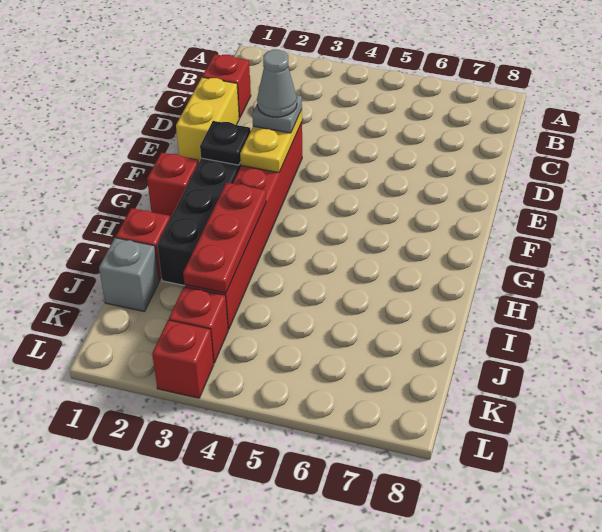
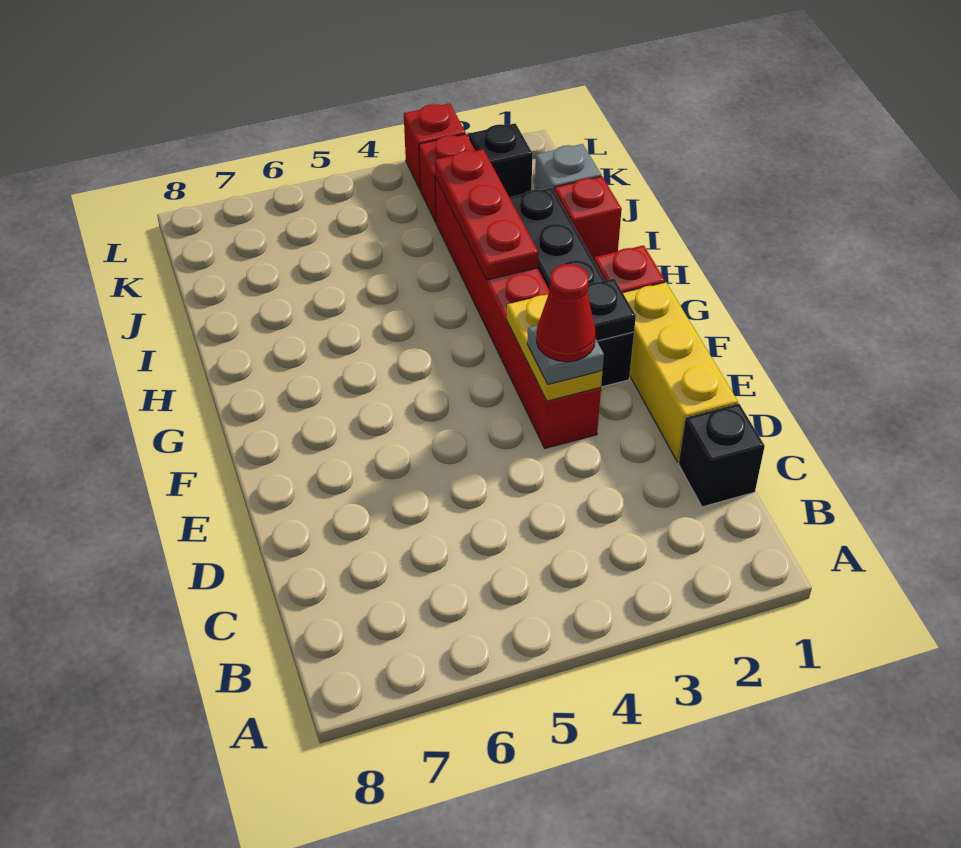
red brick C1 level 1 -> black brick C1 level 1
yellow brick D1:E1 level 1 -> yellow brick D1:F1 level 1
grey cone E3 level 4 -> red cone E3 level 4
none -> black brick K2 level 1

